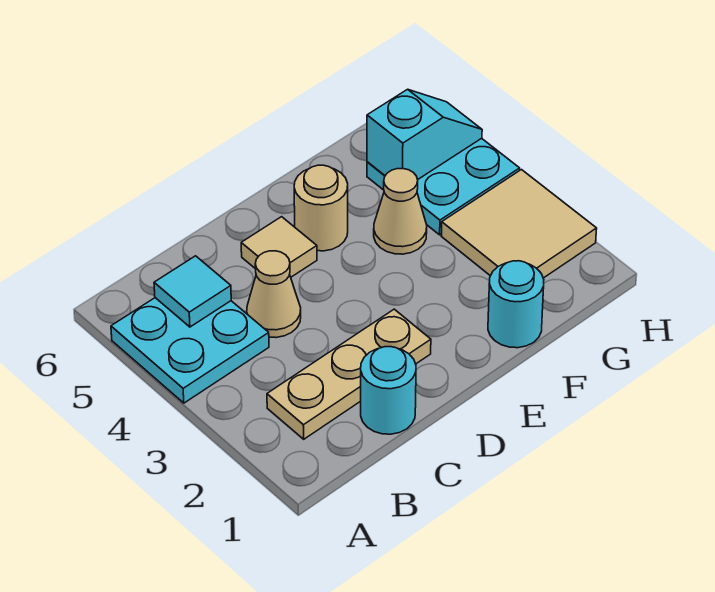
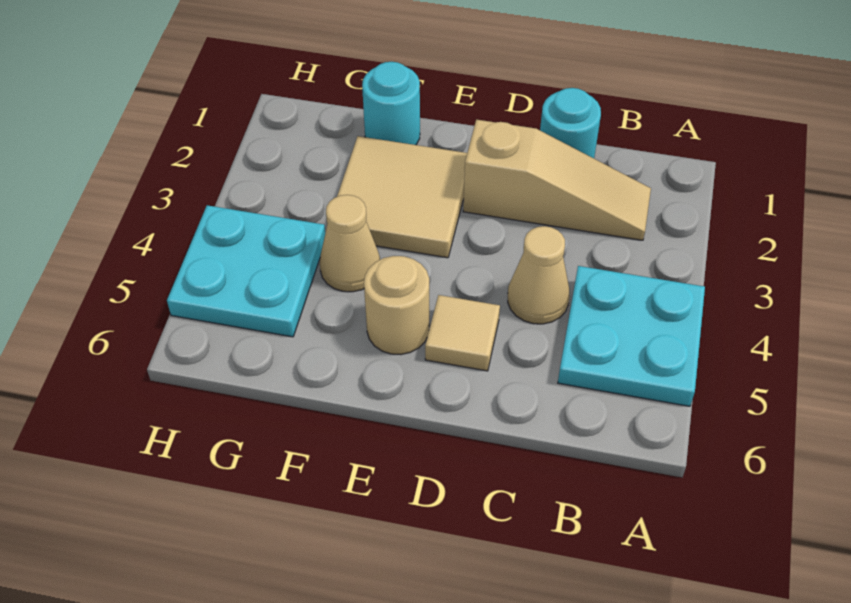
tan plate B2:D2 level 1 -> tan slope B2:D2 level 1 top D
cyan tile B5 level 2 -> none
tan tile G2:H3 level 1 -> tan tile E2:F3 level 1
cyan slope G5:H5 level 2 top G -> none

